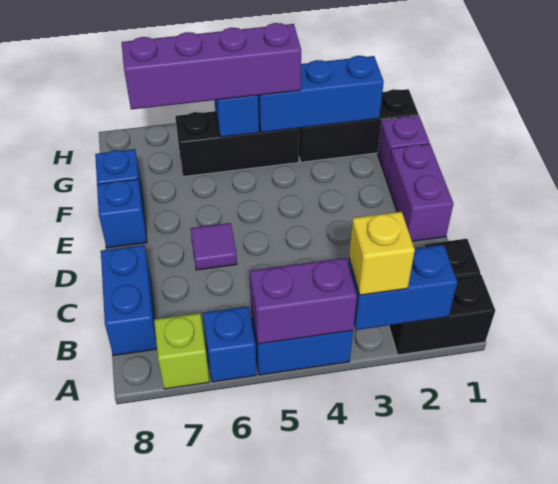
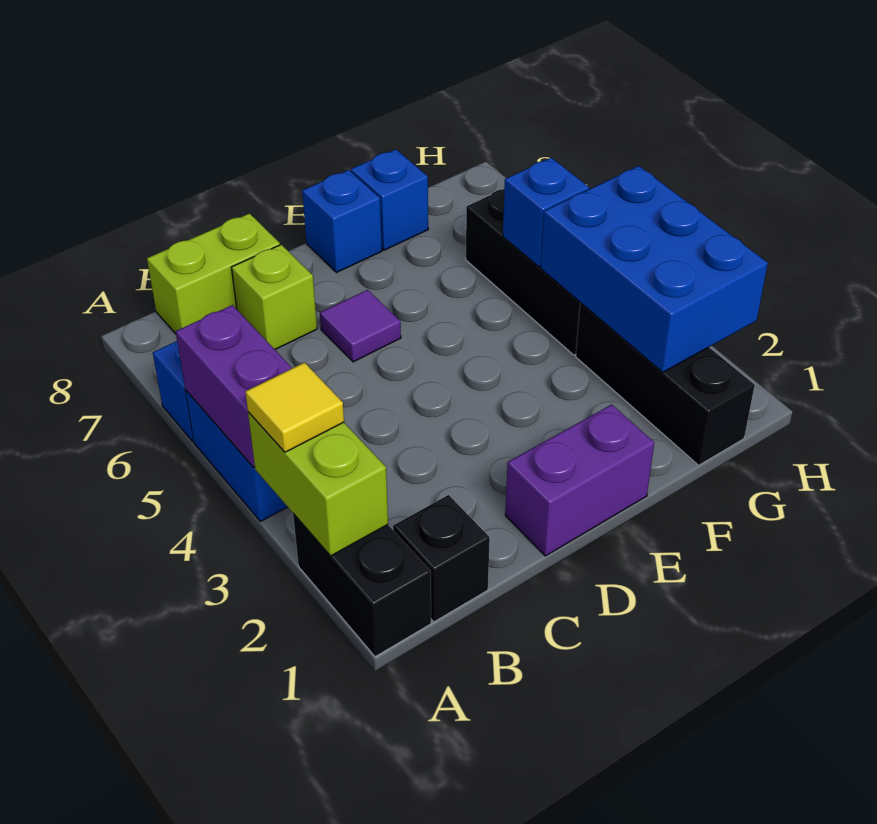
blue brick A2:A3 level 2 -> lime brick A2:A3 level 2
yellow brick A3 level 3 -> yellow tile A3 level 3
lime brick A7 level 1 -> lime brick C7 level 1
blue brick B8:C8 level 1 -> lime brick B8:C8 level 1
purple brick F1 level 1 -> none
blue brick G2:G4 level 2 -> blue brick G2:H4 level 2
purple brick G4:G7 level 3 -> none

